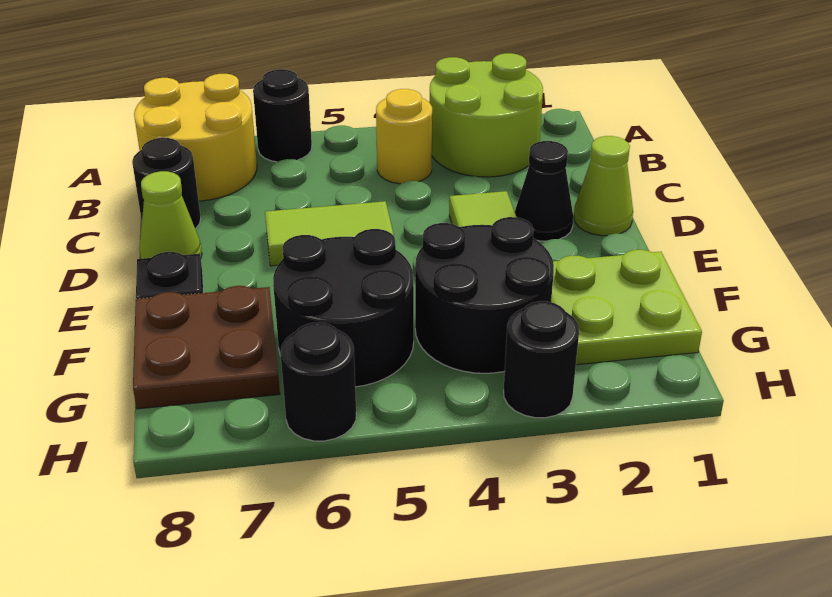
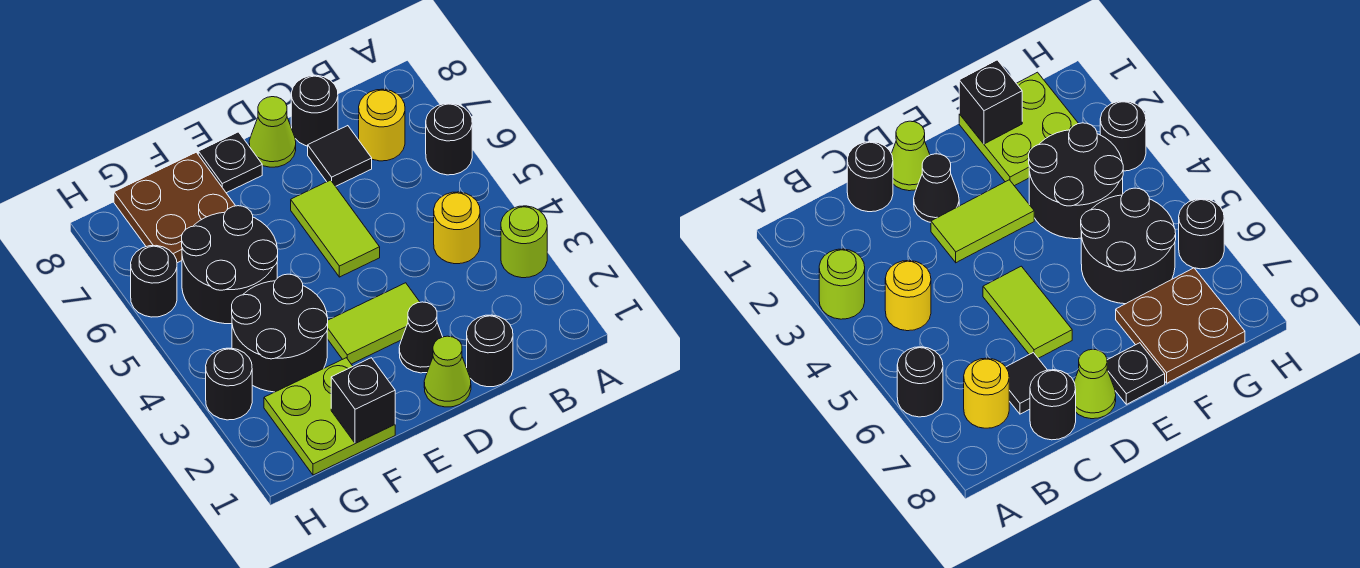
lime round brick A2:B3 level 1 -> lime round brick A3 level 1
yellow round brick A7:B8 level 1 -> yellow round brick B7 level 1
none -> black round brick C1 level 1
none -> black tile C7 level 1
none -> black brick F1 level 2

